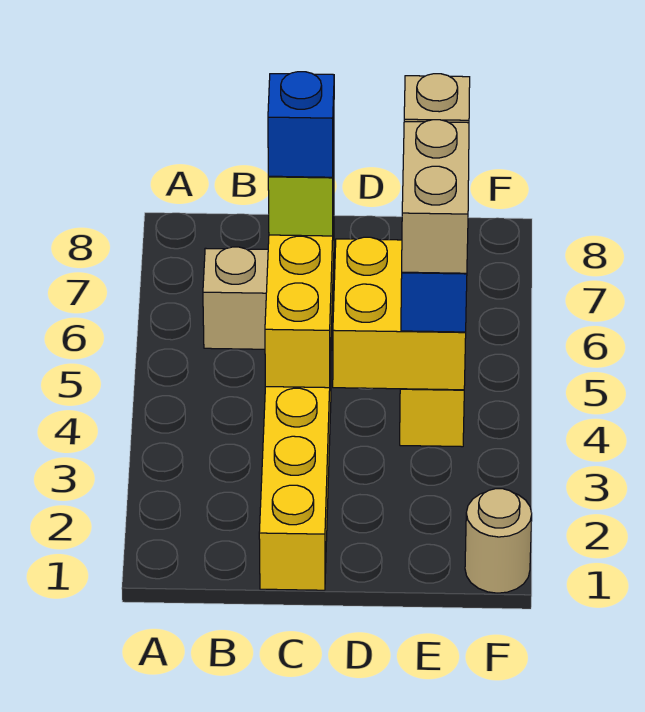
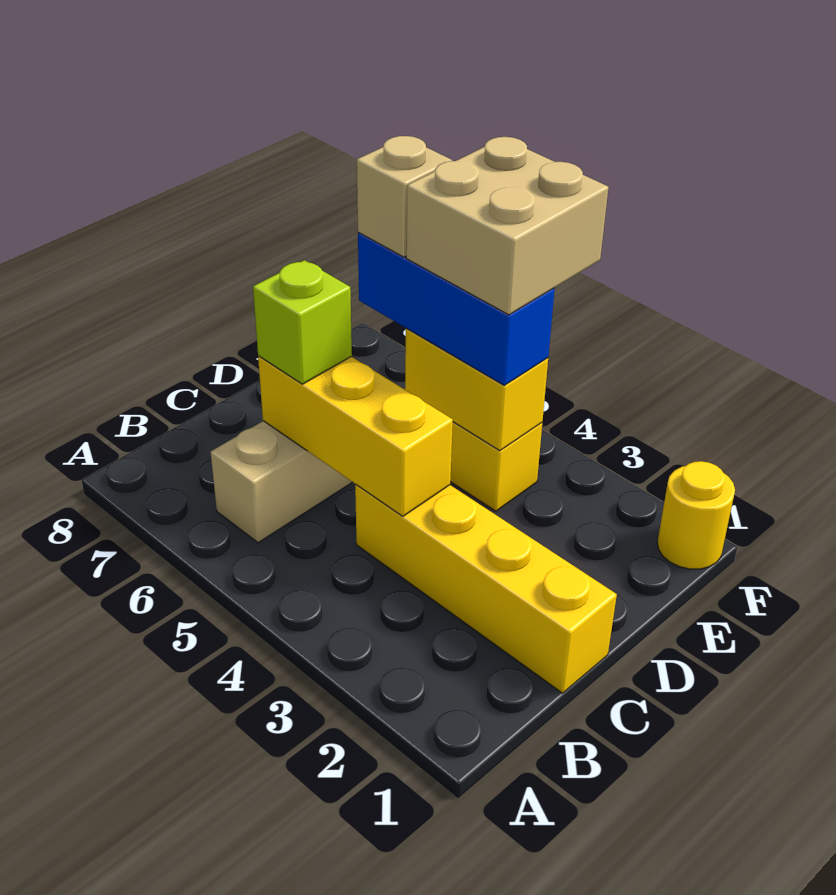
blue brick C6 level 4 -> none
yellow brick D4:E5 level 2 -> yellow brick E4:E5 level 2
tan brick E4:E5 level 4 -> tan brick E4:F5 level 4
tan round brick F1 level 1 -> yellow round brick F1 level 1

